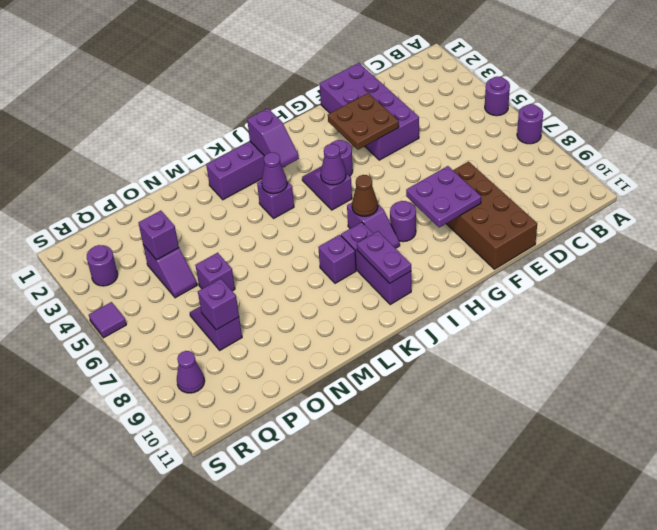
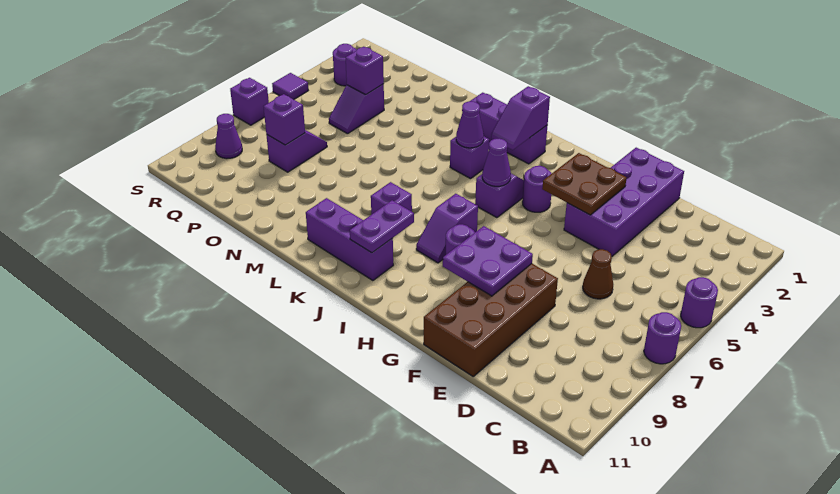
brown cone I7 level 2 -> brown cone D6 level 1
purple brick J8:J10 level 1 -> purple brick J10:L10 level 1
purple brick O6 level 1 -> purple brick S7 level 1

